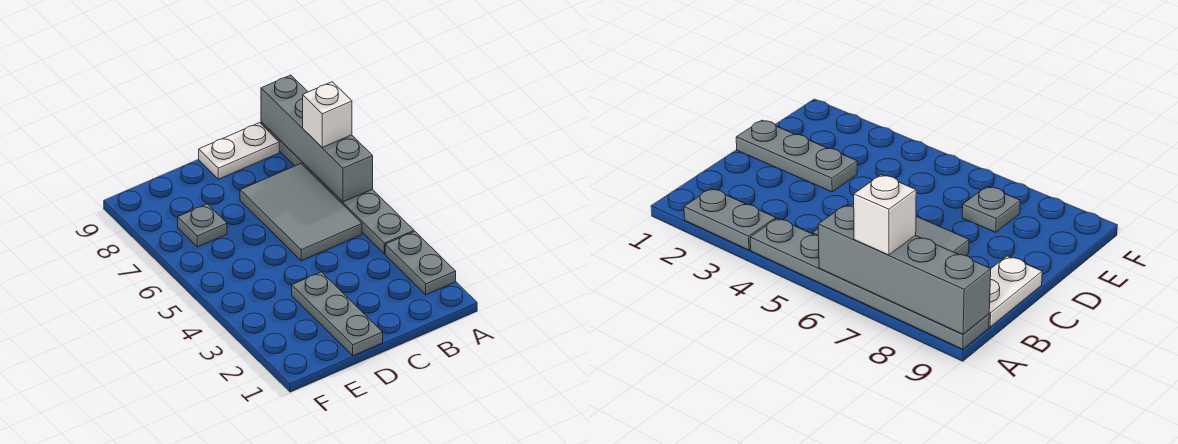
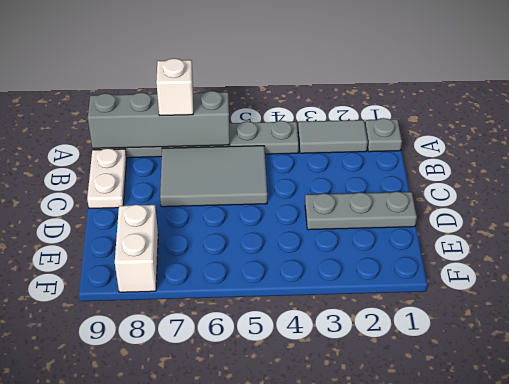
grey plate A2:A3 level 1 -> grey tile A2:A3 level 1
grey plate E7 level 1 -> grey plate A1 level 1
none -> white brick E8:F8 level 1

